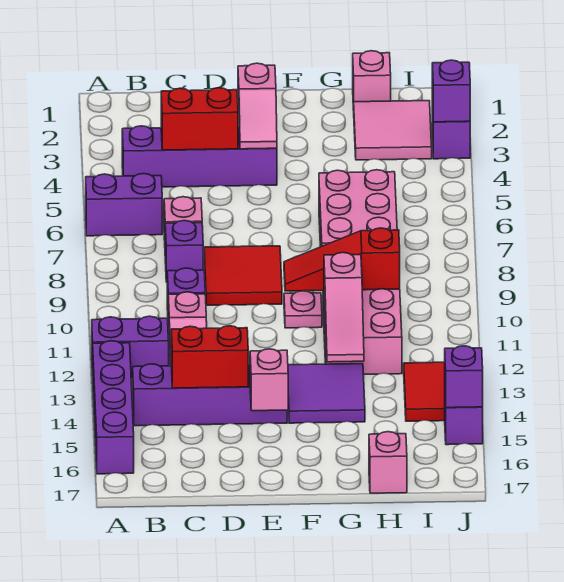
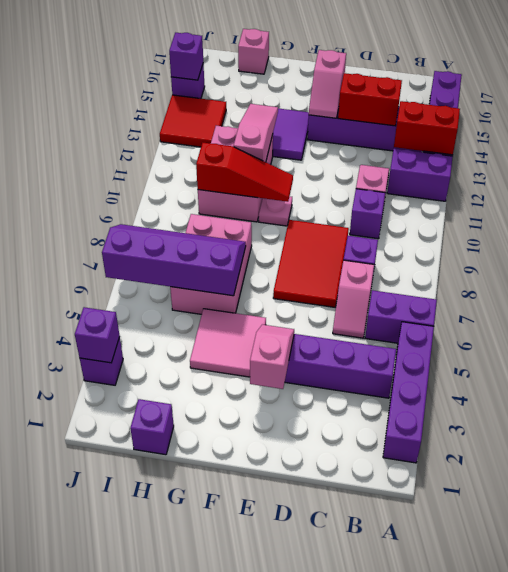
none -> purple brick A2:A5 level 1
red brick C4:D4 level 2 -> red brick A13:B13 level 2
red tile D8:E9 level 1 -> red tile D7:E9 level 1
none -> purple slope G6:J7 level 2 top 6
pink brick H1 level 1 -> purple brick H1 level 1
pink tile H2:I3 level 1 -> pink tile F4:G5 level 1

